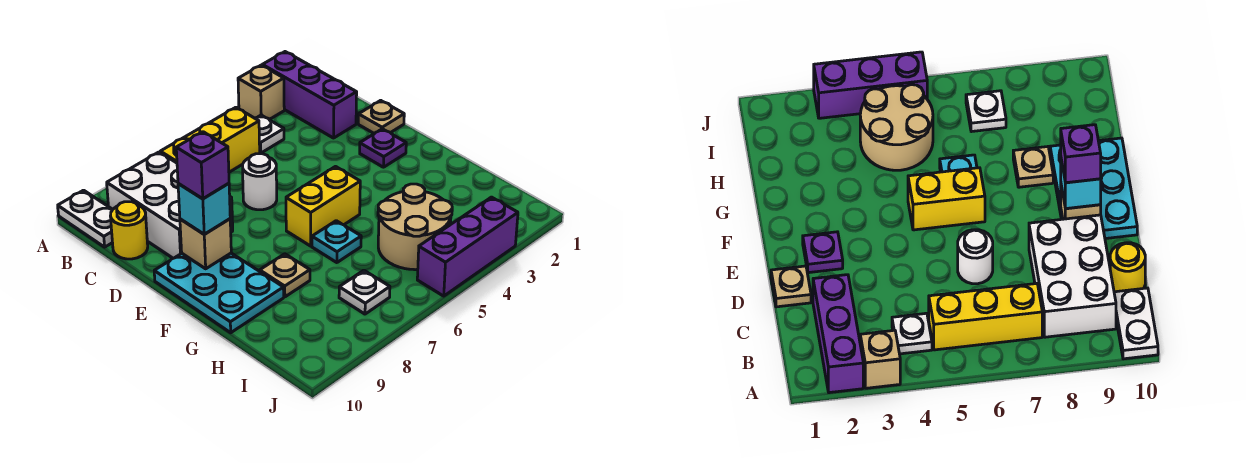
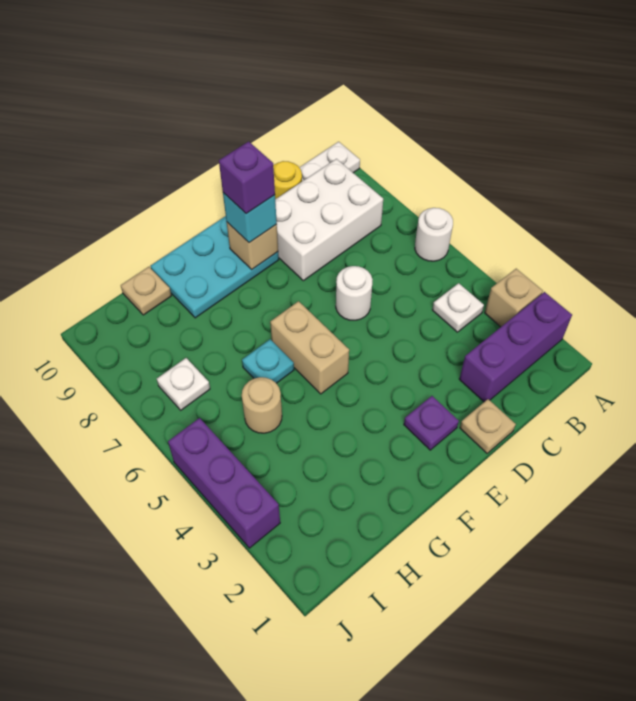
none -> white round brick A6 level 1
yellow brick B5:B7 level 1 -> none
yellow brick F5:F6 level 1 -> tan brick F5:F6 level 1
tan plate G8 level 1 -> tan plate H10 level 1
tan round brick H4:I5 level 1 -> tan round brick H5 level 1

